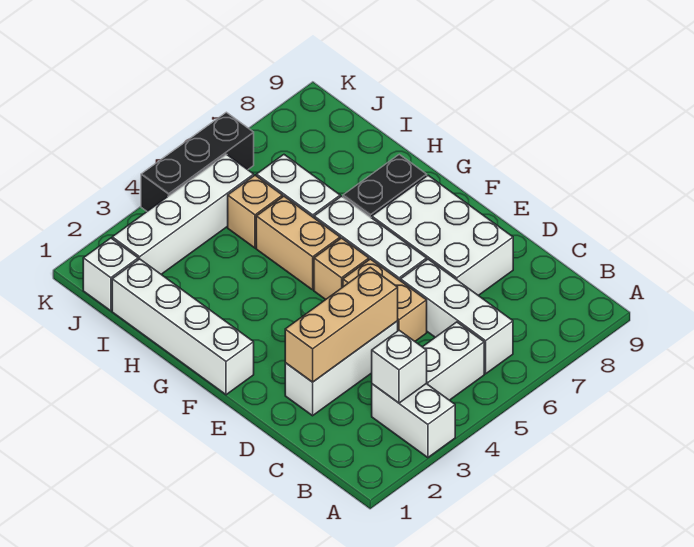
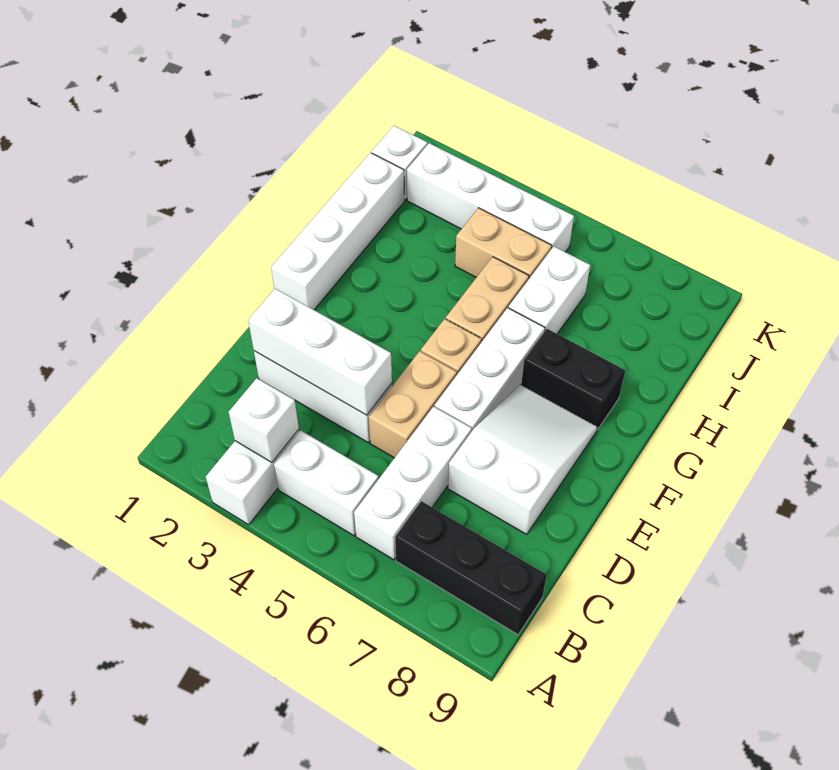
tan brick D2:D4 level 2 -> white brick D2:D4 level 2
white brick D7:F8 level 1 -> white slope D7:F8 level 1 top D
tan brick I5 level 1 -> tan brick I4:I5 level 1
black brick K4:K6 level 1 -> black brick B7:B9 level 1

